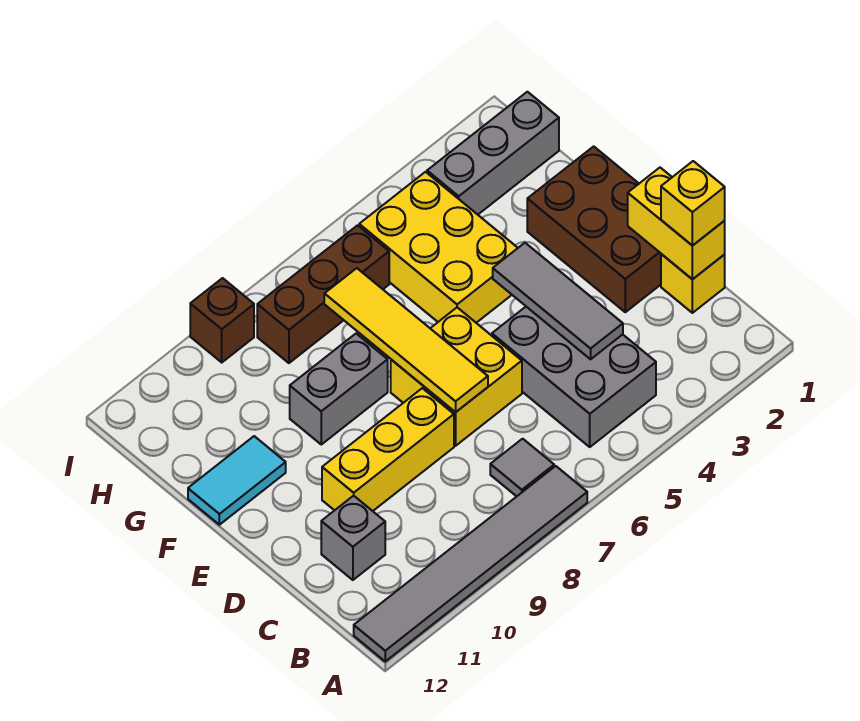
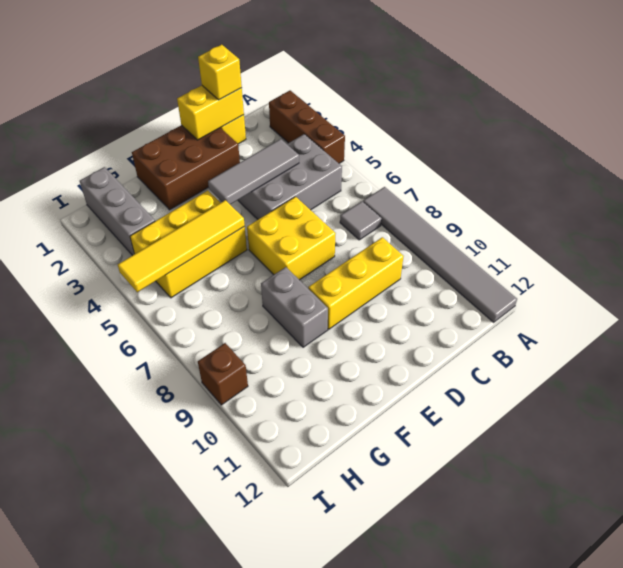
grey brick C11 level 1 -> none
yellow tile D7:G7 level 2 -> yellow tile F5:I5 level 2
yellow brick D8:D10 level 1 -> yellow brick C9:E9 level 1
cyan tile F11:F12 level 1 -> none
brown brick H6:H8 level 1 -> brown brick A2:A4 level 1

